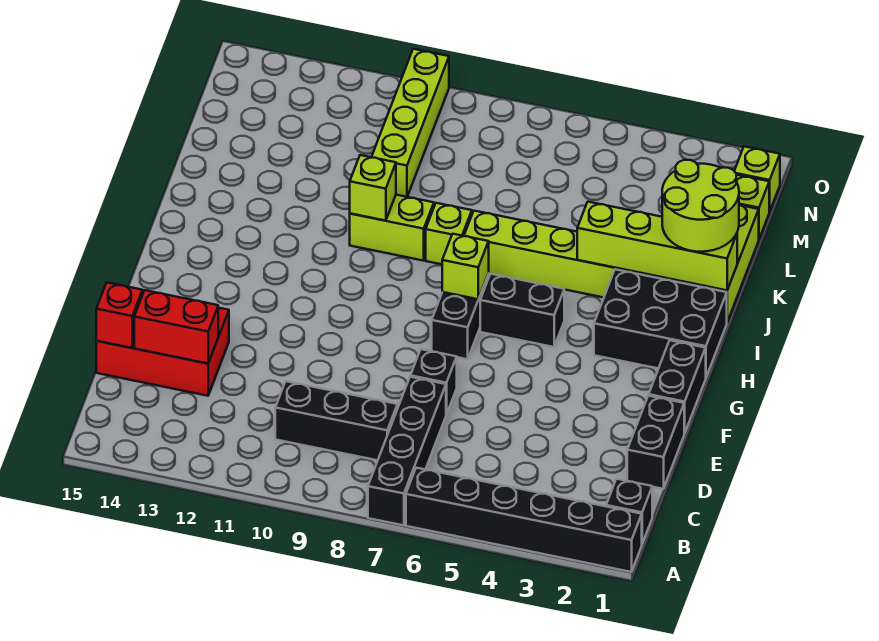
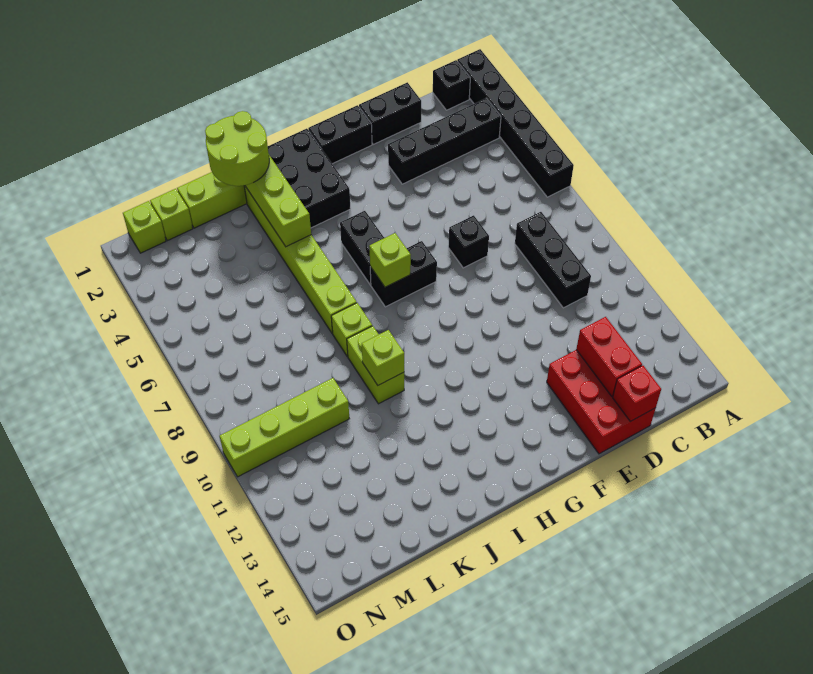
black brick A7:D7 level 1 -> black brick B3:E3 level 1

